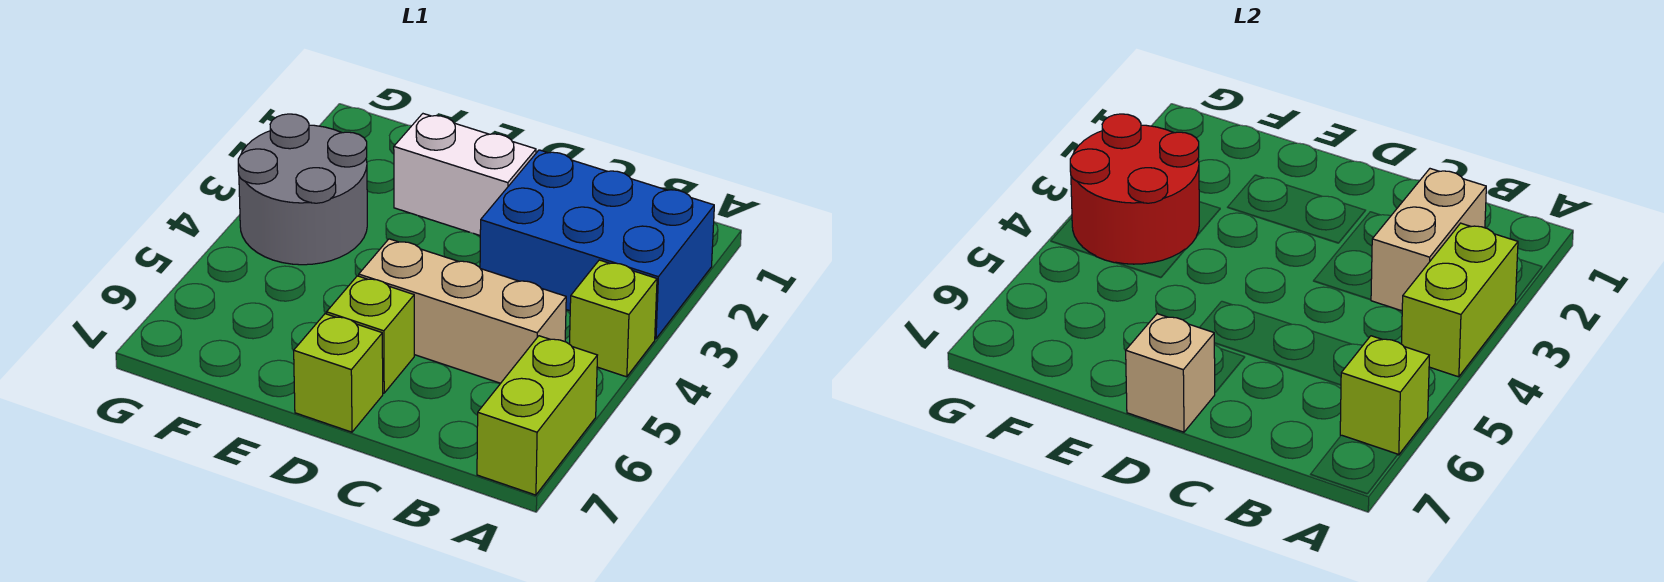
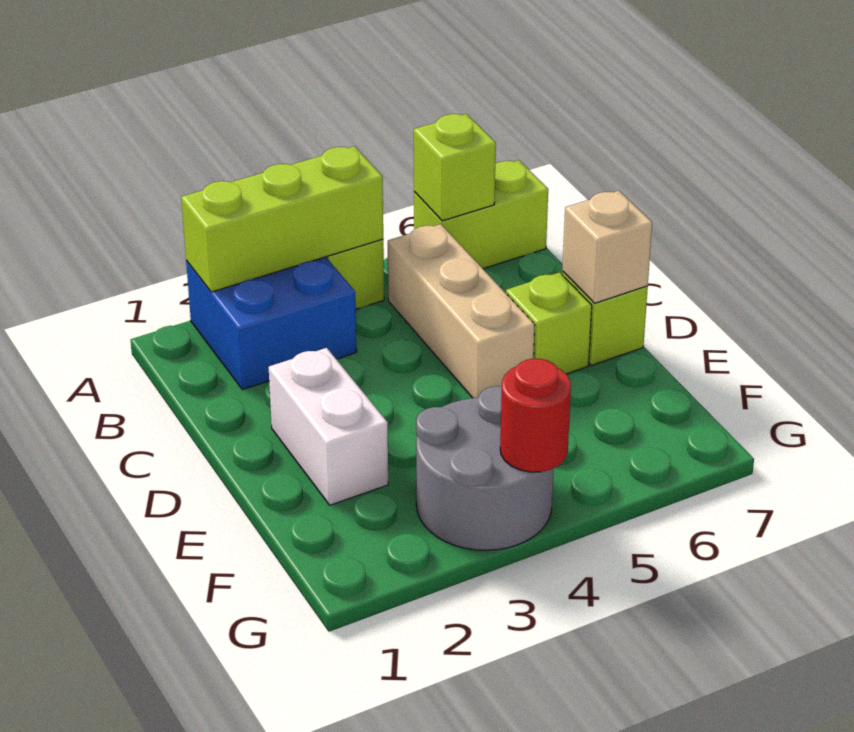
blue brick A2:C3 level 1 -> blue brick A2:B3 level 1
lime brick A3:A4 level 2 -> lime brick A2:A4 level 2
tan brick B2:B3 level 2 -> none
red round brick F3:G4 level 2 -> red round brick G4 level 2

